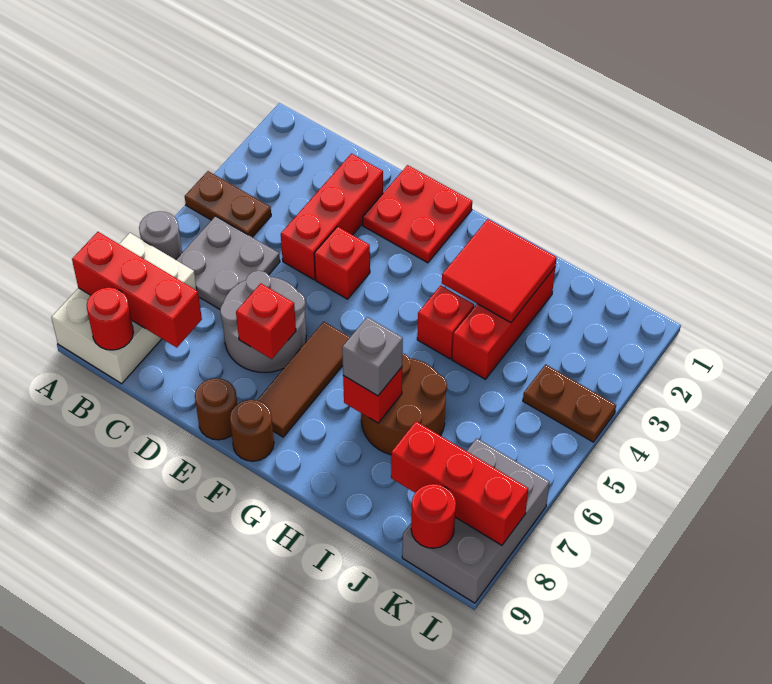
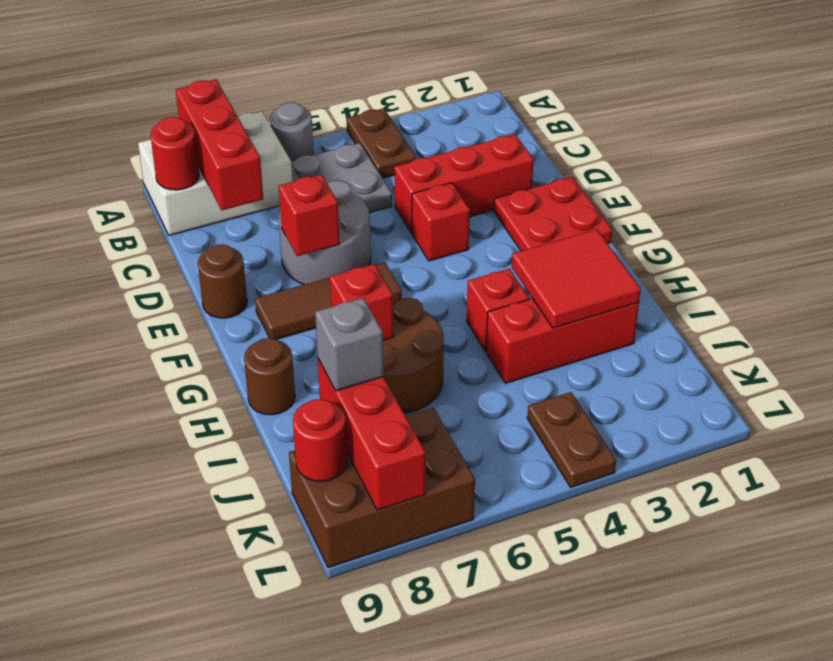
brown round brick F9 level 1 -> brown round brick H9 level 1
grey brick H7 level 3 -> grey brick J8 level 3
grey brick K7:L9 level 1 -> brown brick K7:L9 level 1

